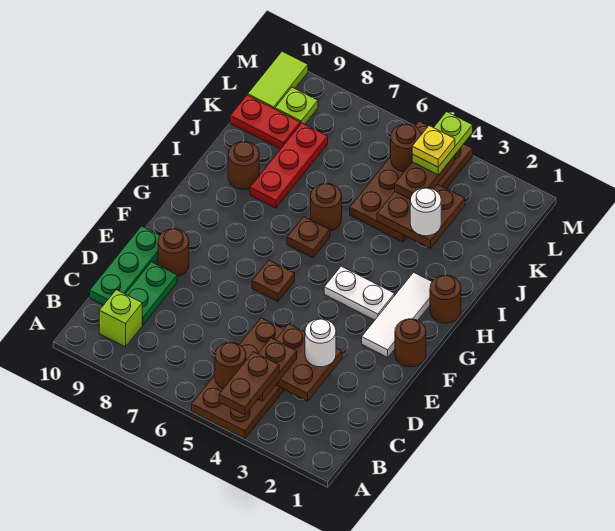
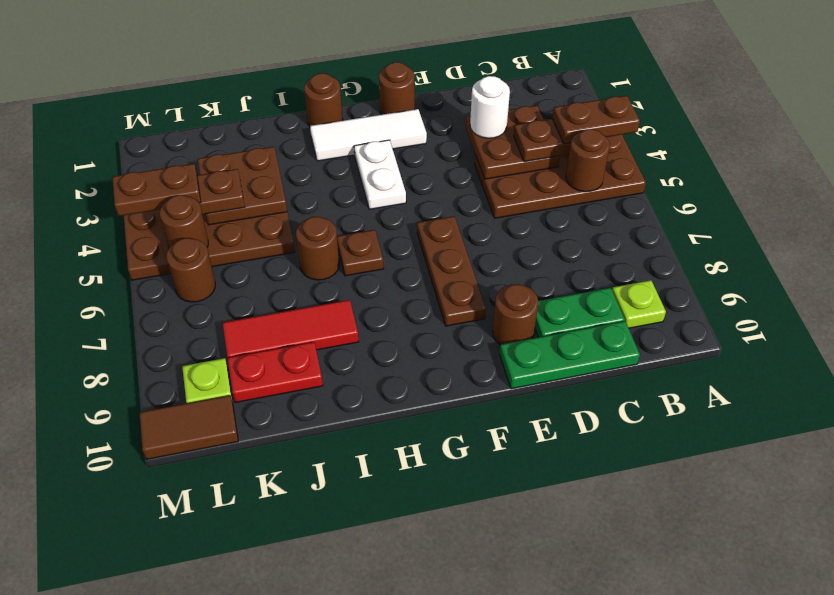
lime brick B9 level 1 -> lime plate B9 level 1
brown plate F6 level 1 -> brown plate F6:F8 level 1
red plate I8:K8 level 1 -> red tile I8:K8 level 1
brown round brick I9 level 1 -> brown round brick L6 level 1
white round brick J3 level 3 -> none
red plate K9:K10 level 1 -> red plate J9:K9 level 1
lime plate L4:M4 level 4 -> brown plate L4:M4 level 4
yellow plate L4 level 5 -> none
lime tile L10:M10 level 1 -> brown tile L10:M10 level 1

